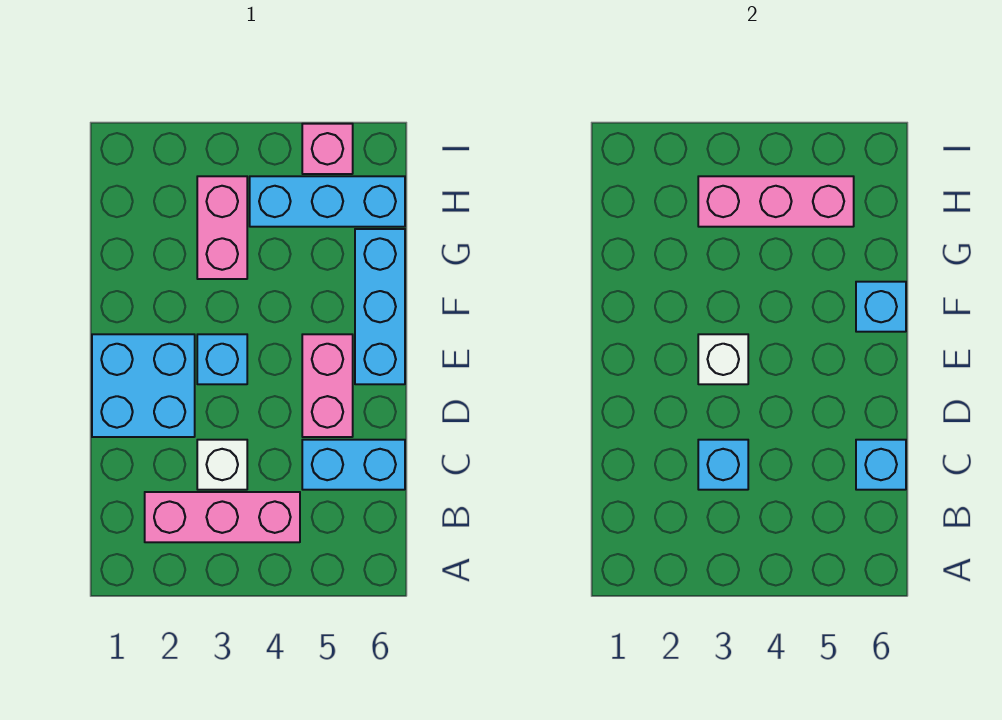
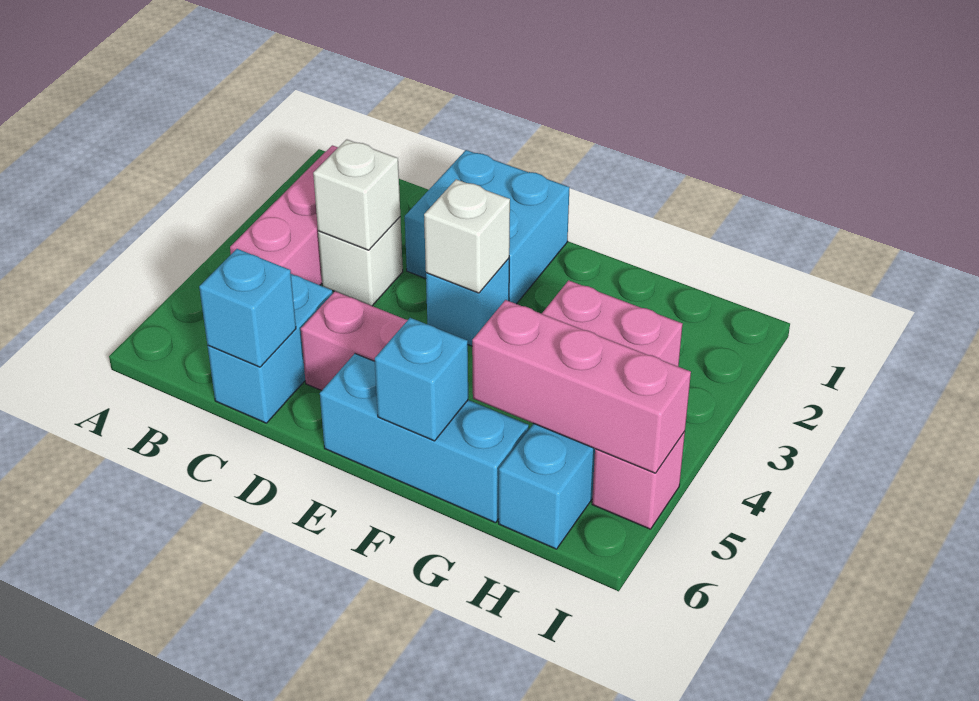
cyan brick C3 level 2 -> white brick C3 level 2
pink brick H3:H5 level 2 -> pink brick G5:I5 level 2

